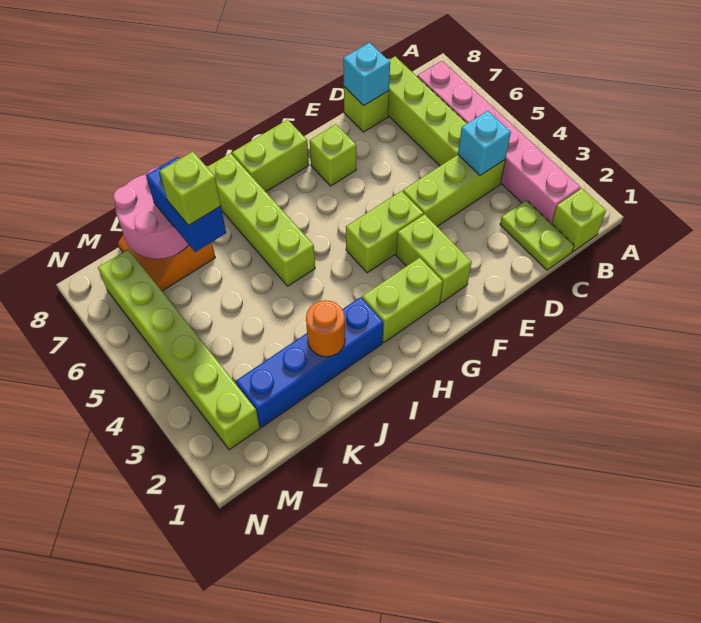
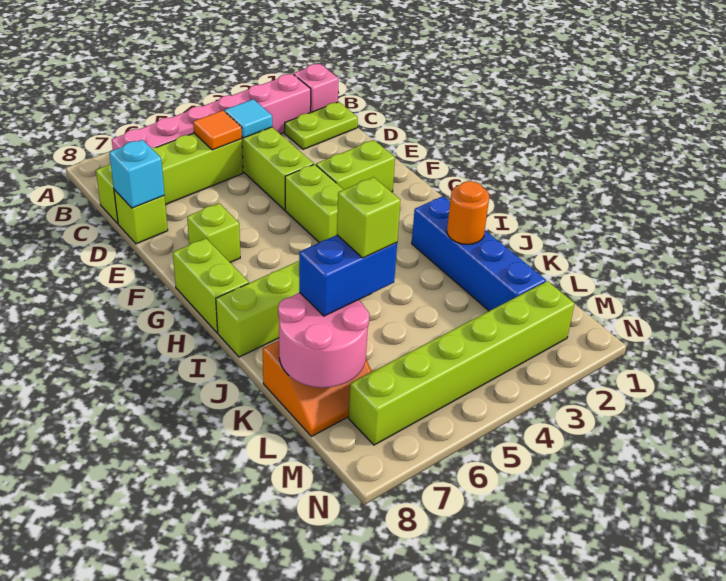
lime brick B1 level 1 -> pink brick B1 level 1
cyan brick C4 level 2 -> cyan tile C4 level 2
none -> orange tile C5 level 2
lime brick G2:H2 level 1 -> none

